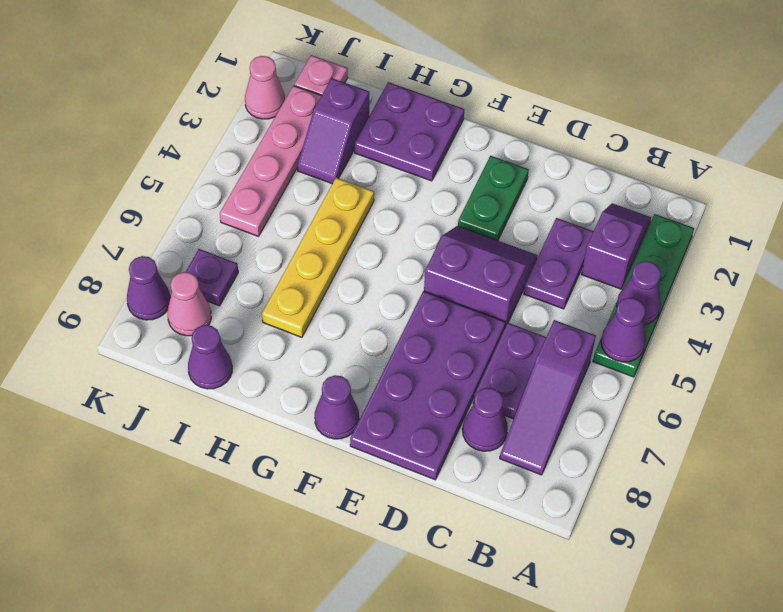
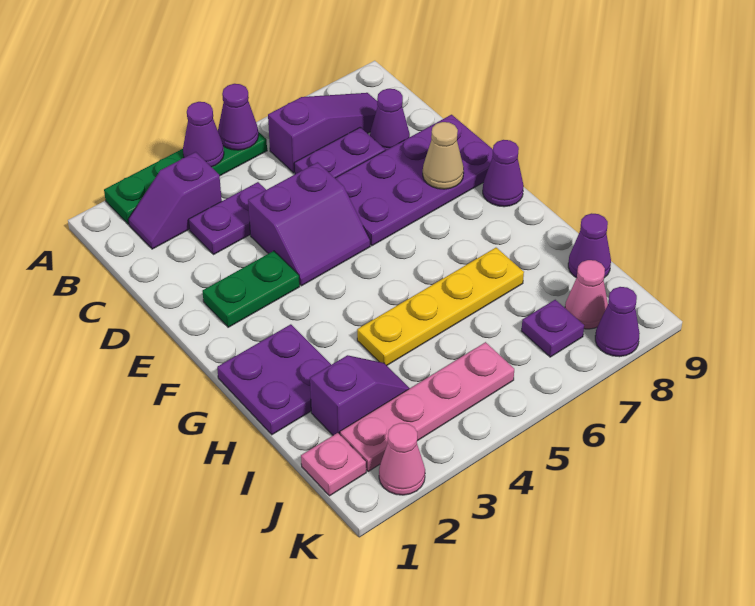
purple slope D4:E5 level 1 top 5 -> purple slope D4:E5 level 1 top D
none -> tan cone E8 level 2

